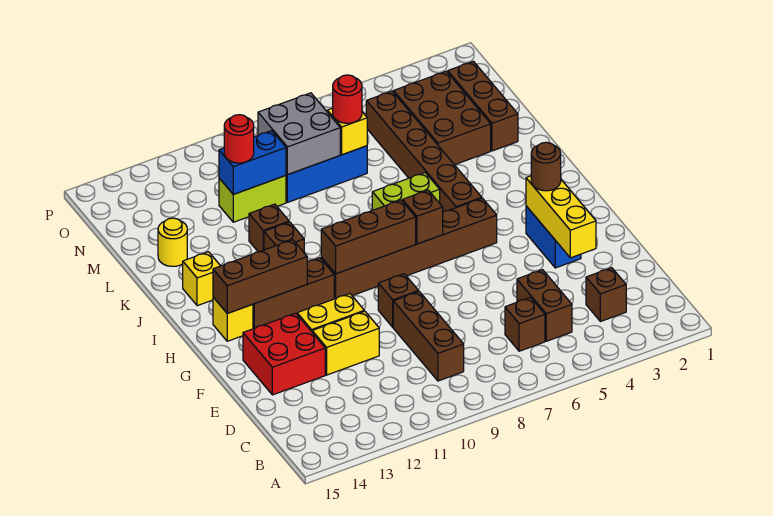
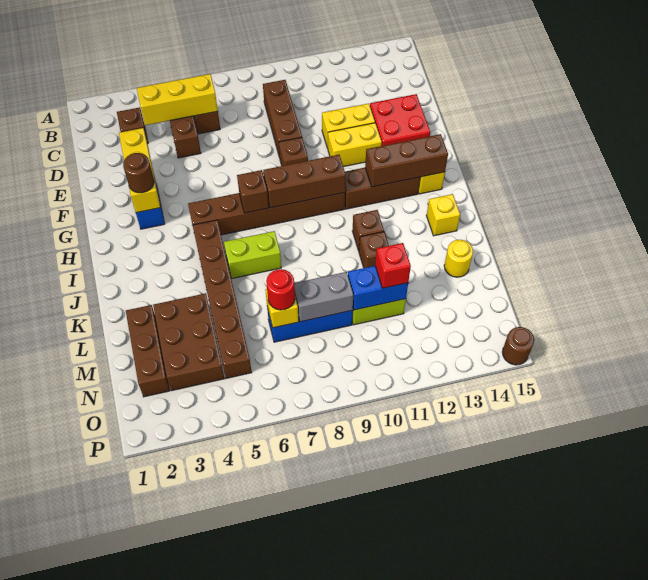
none -> yellow brick C4:C6 level 2
grey brick M8:N9 level 2 -> grey brick M8:M9 level 2
red round brick M11 level 3 -> red brick M11 level 3
none -> brown round brick P15 level 1

